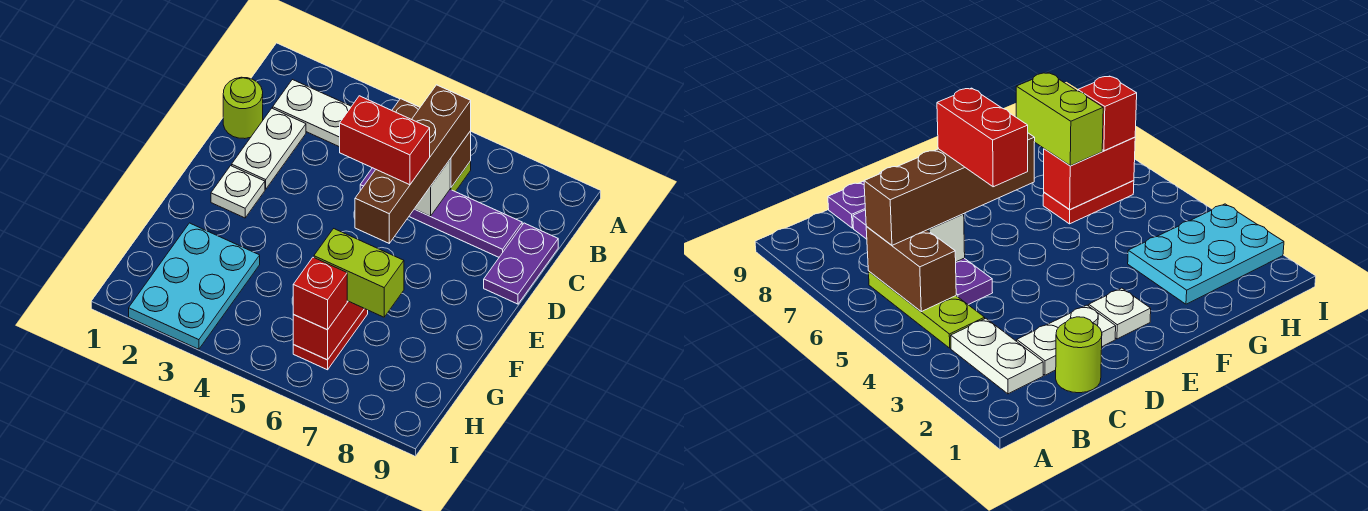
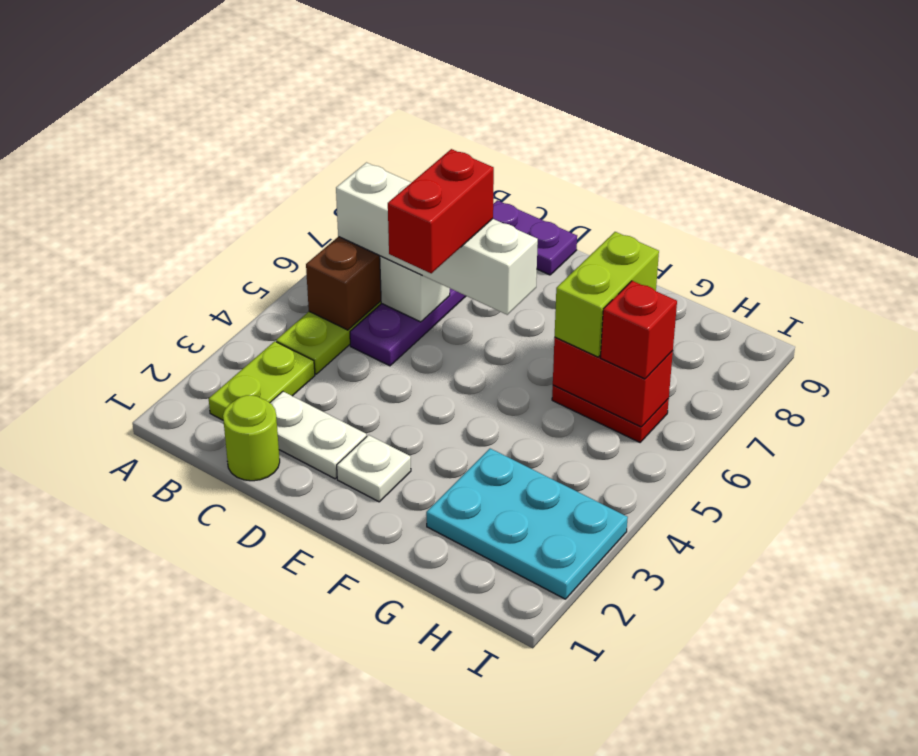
white plate B2:B3 level 1 -> lime plate B2:B3 level 1
brown brick B6:E6 level 3 -> white brick B6:E6 level 3

